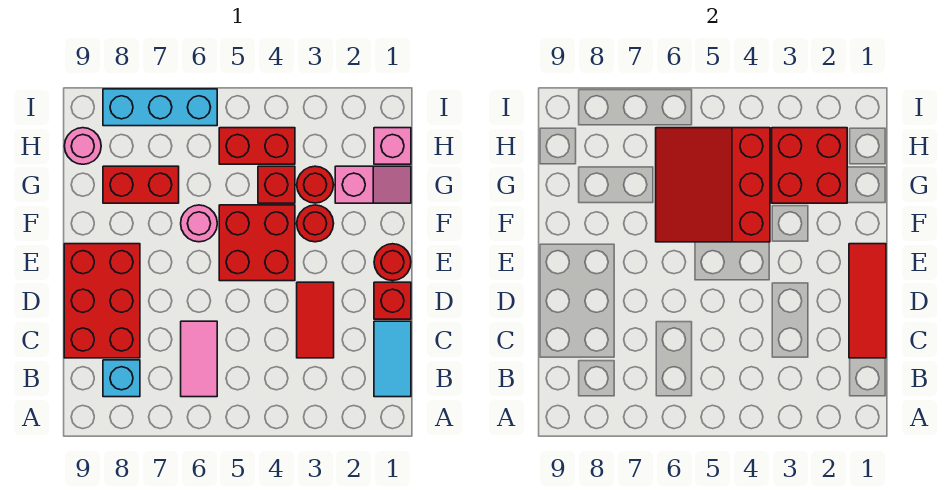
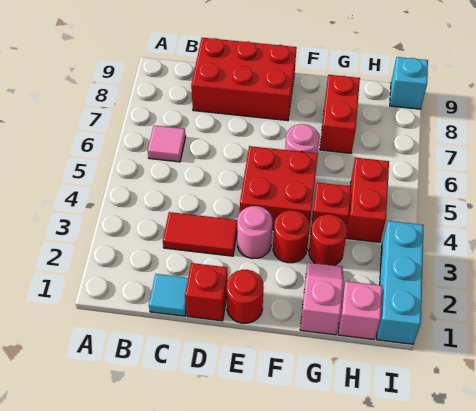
cyan tile B1:C1 level 1 -> cyan tile C1 level 1
pink tile B6:C6 level 1 -> pink tile B6 level 1
cyan brick B8 level 1 -> cyan brick I9 level 1
red tile C1:E1 level 2 -> none
red slope F4:H6 level 2 top 4 -> none
pink slope G1:G2 level 1 top 2 -> pink slope G1:G2 level 1 top 1
red brick G2:H3 level 2 -> none
pink round brick H9 level 1 -> pink round brick E3 level 1
cyan brick I6:I8 level 1 -> cyan brick I1:I3 level 1

